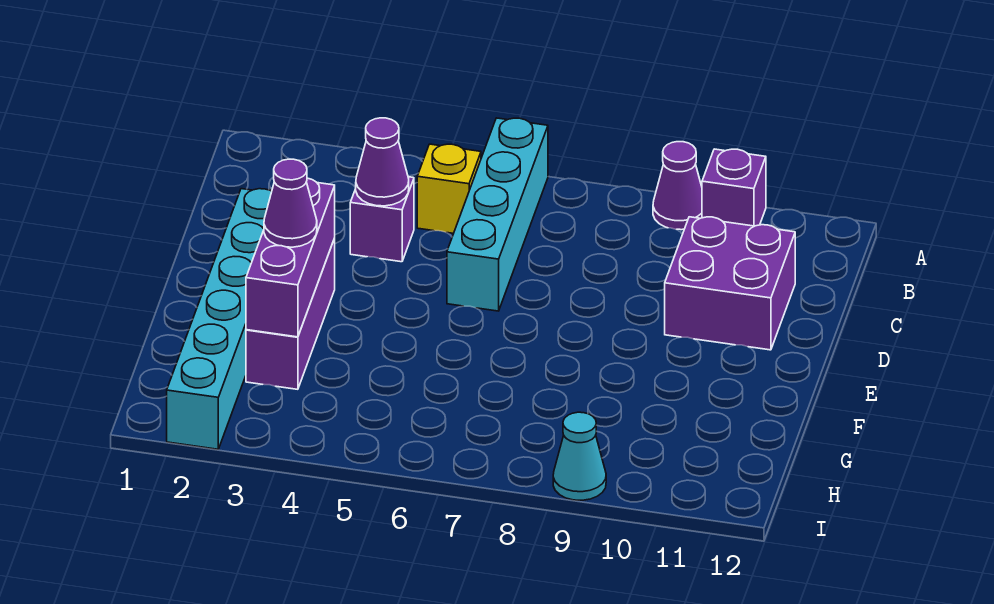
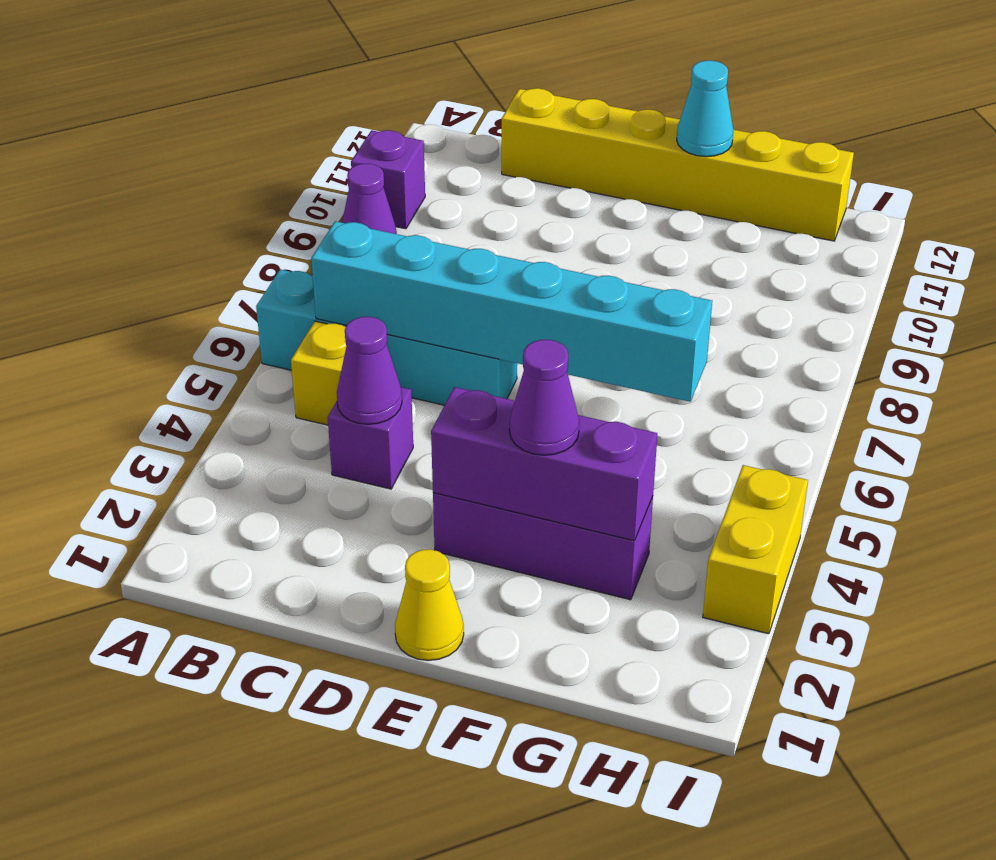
purple brick C10:D11 level 1 -> none
none -> yellow brick C12:H12 level 1
cyan brick D2:I2 level 1 -> cyan brick B6:G6 level 2
none -> yellow cone E1 level 1
none -> yellow brick I3:I4 level 1
cyan cone I9 level 1 -> cyan cone F12 level 2

